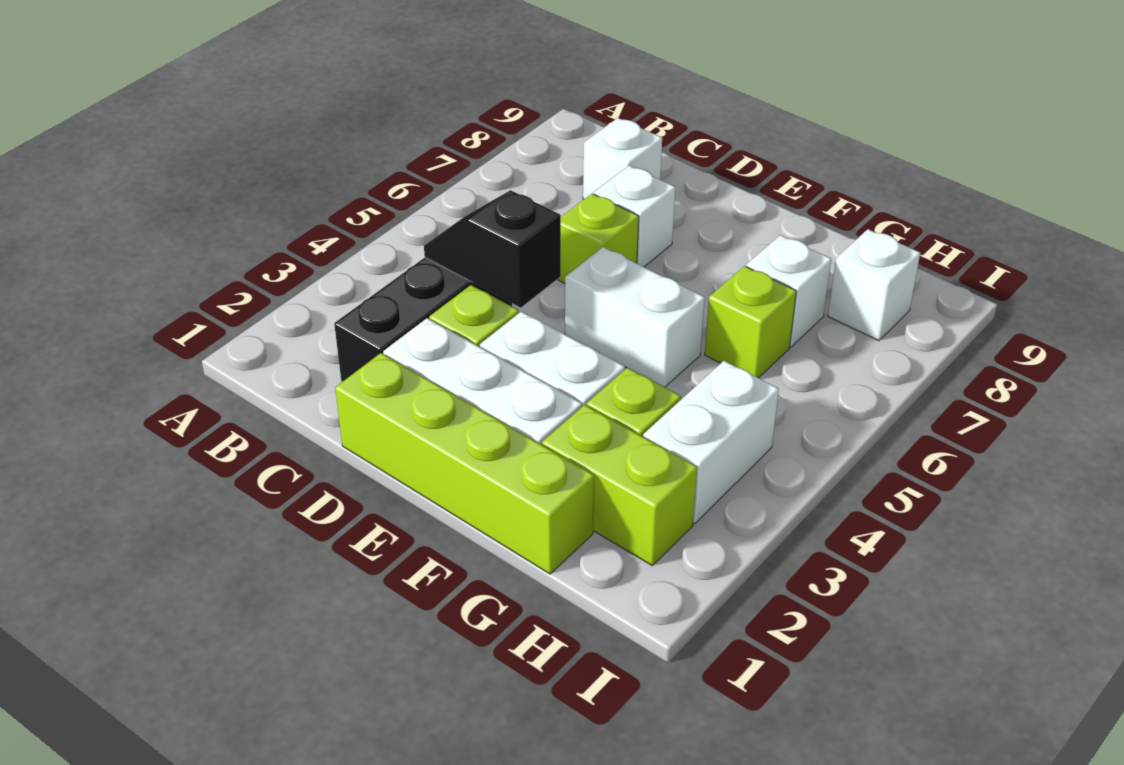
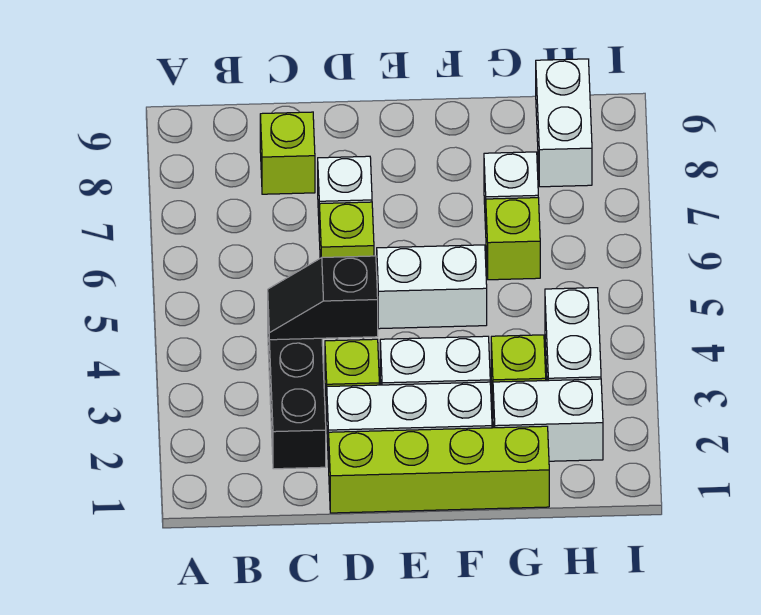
white brick C8 level 1 -> lime brick C8 level 1
lime brick G2:H2 level 1 -> white brick G2:H2 level 1
white brick H8 level 1 -> white brick H8:H9 level 1

